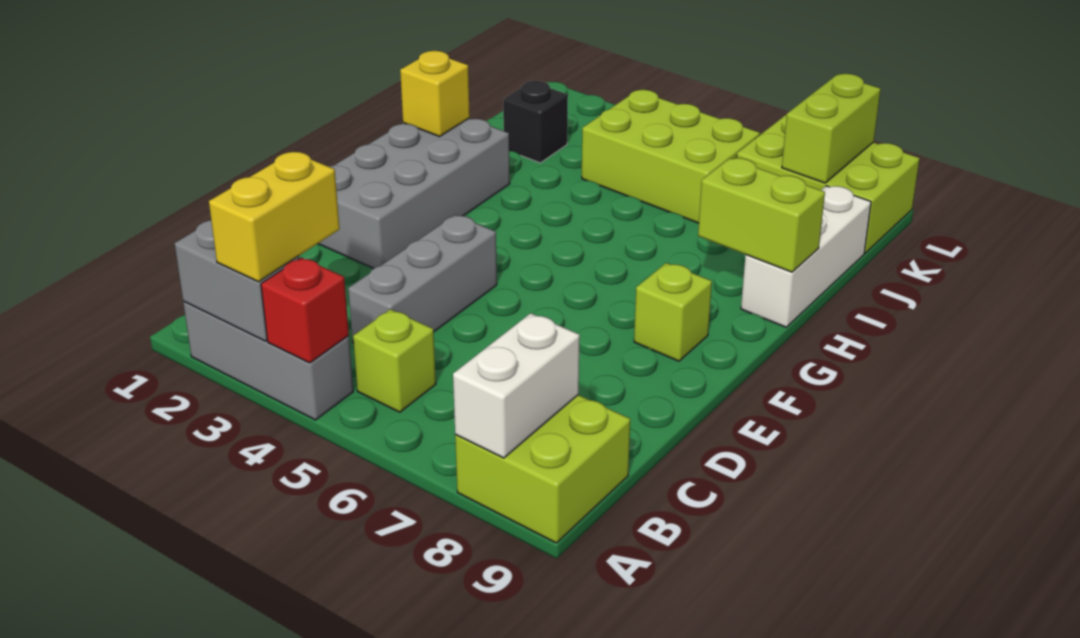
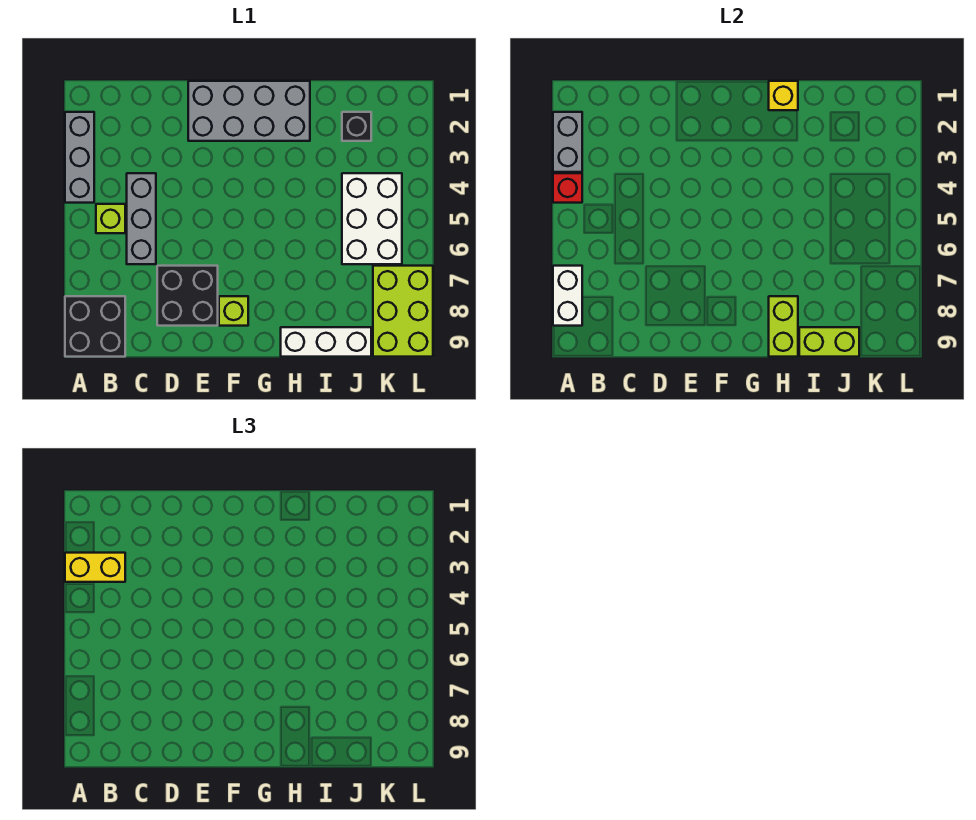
lime brick A8:B9 level 1 -> black brick A8:B9 level 1
white brick A8:B8 level 2 -> white brick A7:A8 level 2
grey brick C4:E4 level 1 -> grey brick C4:C6 level 1
none -> black brick D7:E8 level 1
lime brick J4:K6 level 1 -> white brick J4:K6 level 1
lime brick K8:L8 level 2 -> lime brick I9:J9 level 2

